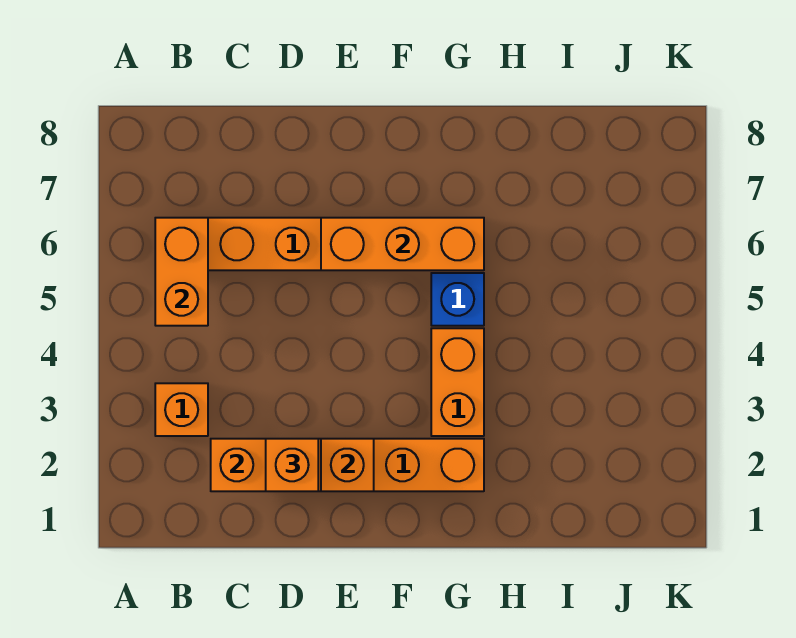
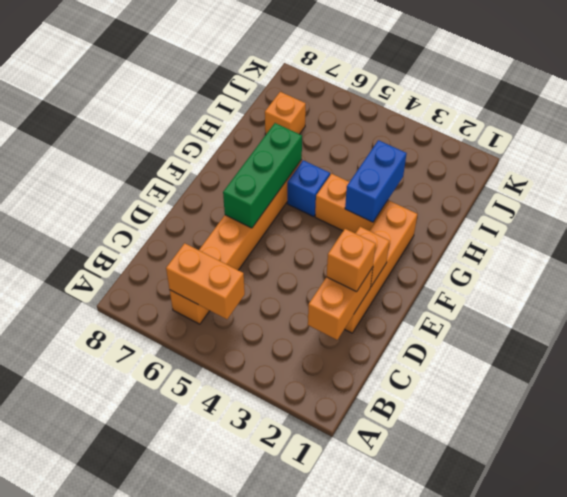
orange brick B3 level 1 -> orange brick I7 level 1
orange brick E6:G6 level 2 -> green brick E6:G6 level 2
none -> blue brick G3:H3 level 2

